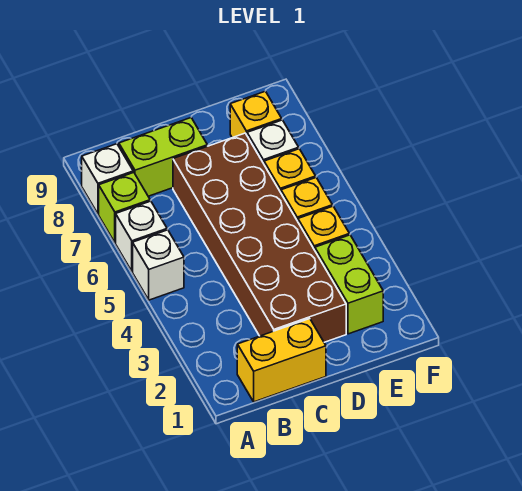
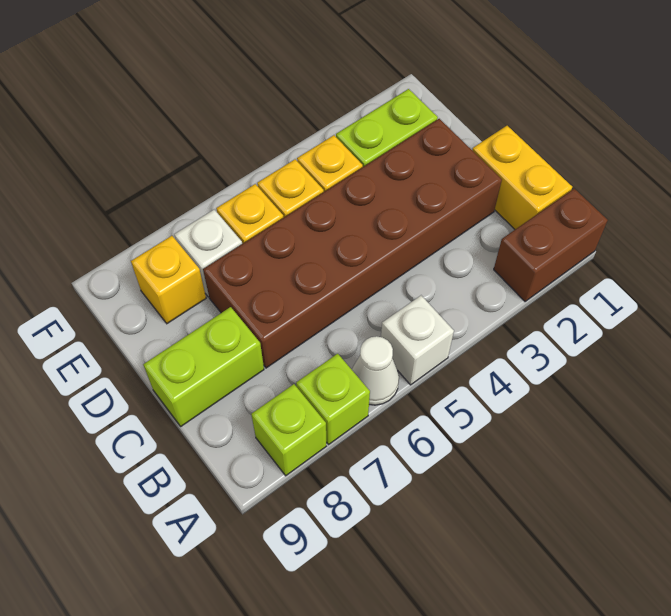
none -> brown brick A1:A2 level 1
white brick A6 level 1 -> white cone A6 level 1
white brick A8 level 1 -> lime brick A8 level 1
lime brick B8:C8 level 1 -> lime brick C8:C9 level 1

